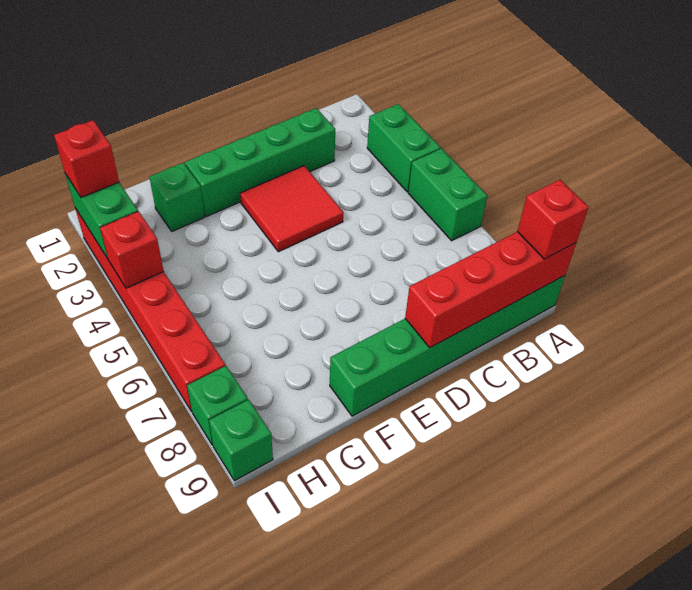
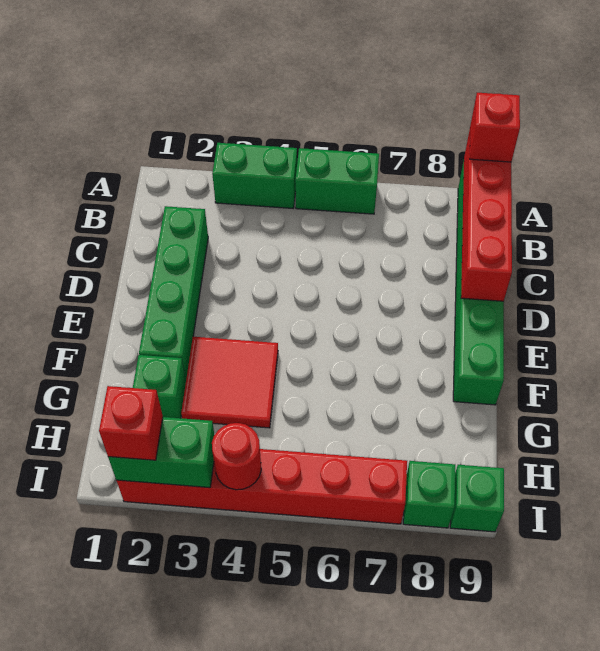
red tile D3:E4 level 1 -> red tile F3:G4 level 1
red brick I4 level 2 -> red round brick I4 level 2

